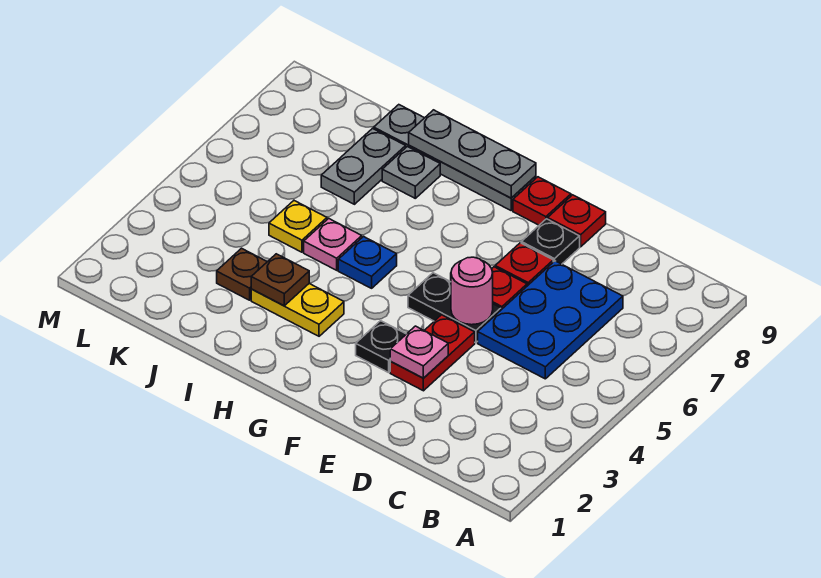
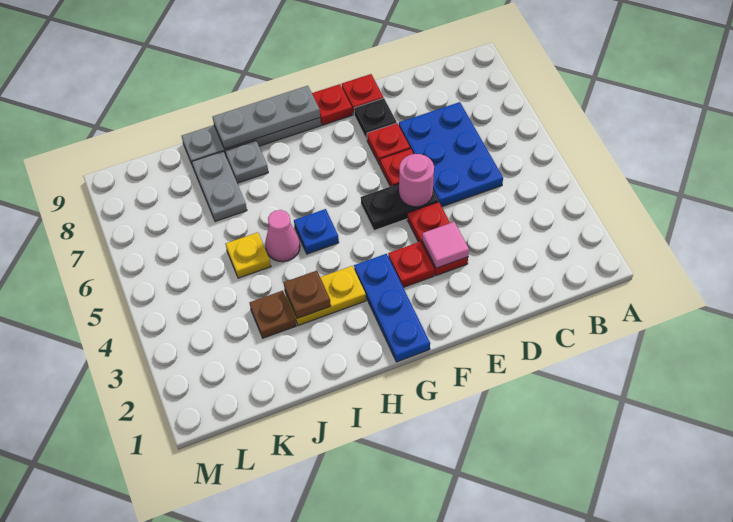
pink plate E3 level 2 -> pink tile E3 level 2
black plate F3 level 1 -> red plate F3 level 1
none -> blue plate G1:G3 level 1
pink plate I5 level 1 -> pink cone I5 level 1

